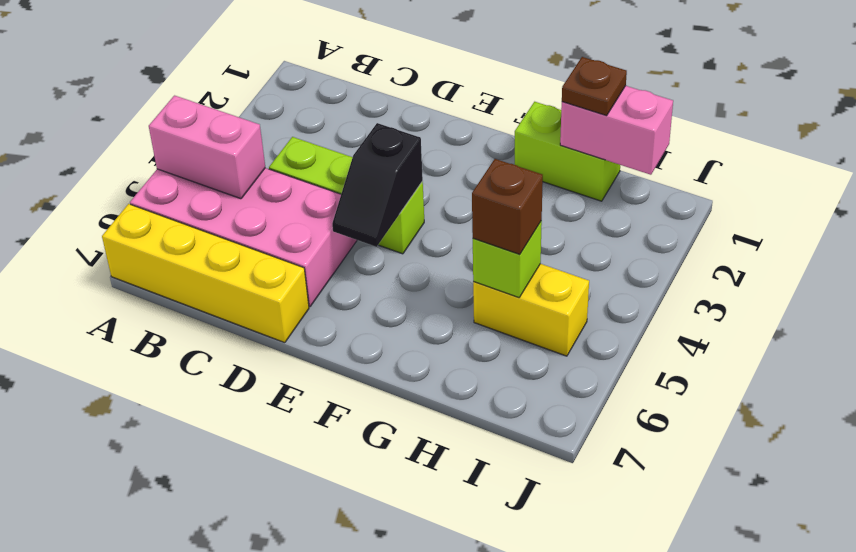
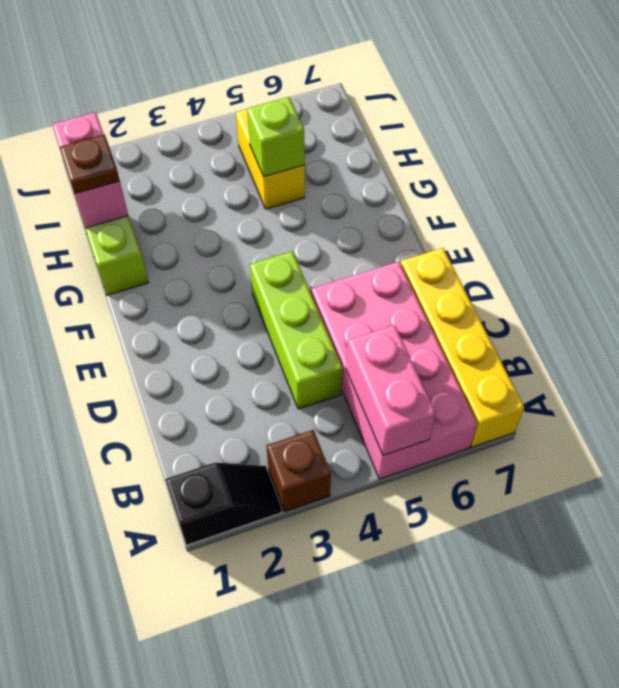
black slope E4:E5 level 2 top 4 -> black slope A1:A2 level 1 top 1
brown brick H5 level 3 -> brown brick A3 level 1

